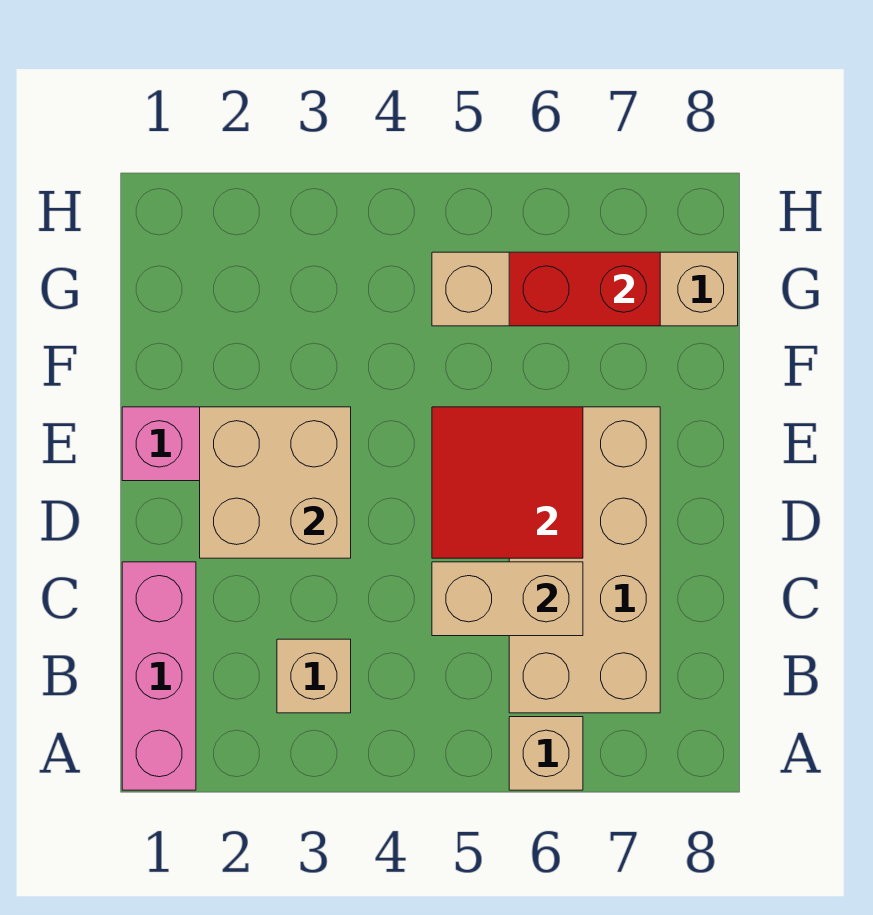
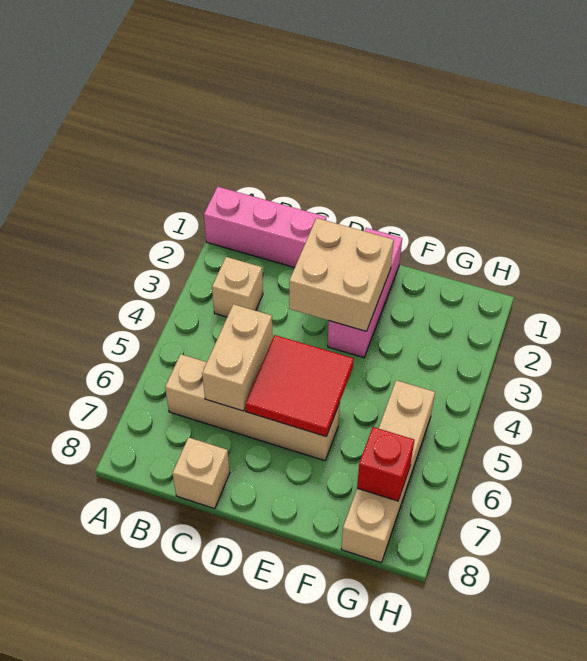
tan brick A6 level 1 -> tan brick C8 level 1
tan brick B6:E7 level 1 -> tan brick B6:E6 level 1
red brick G6:G7 level 2 -> red brick G7 level 2

